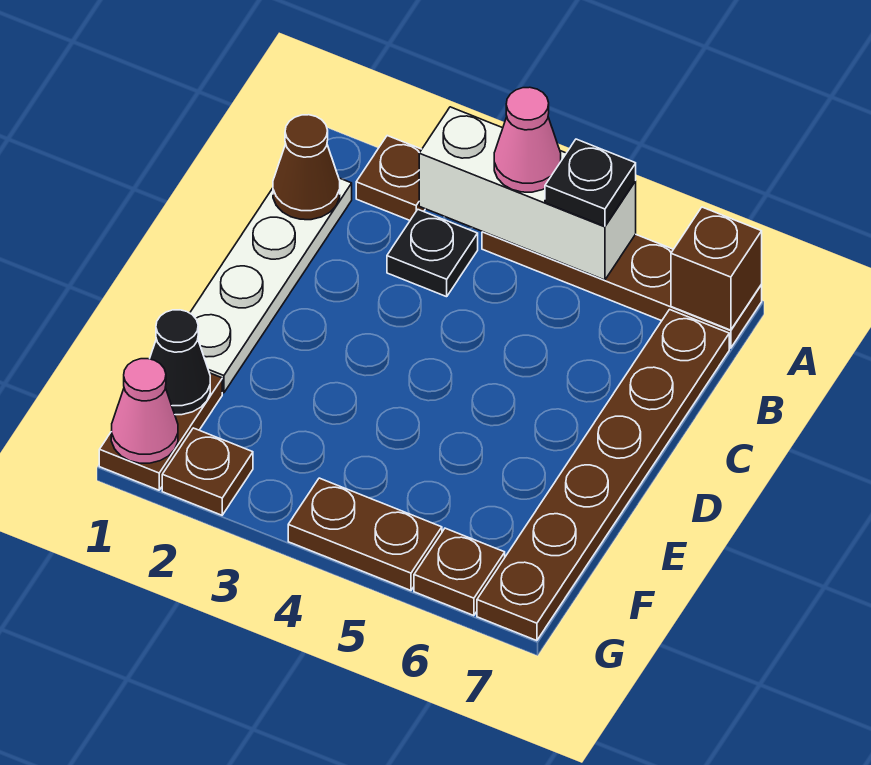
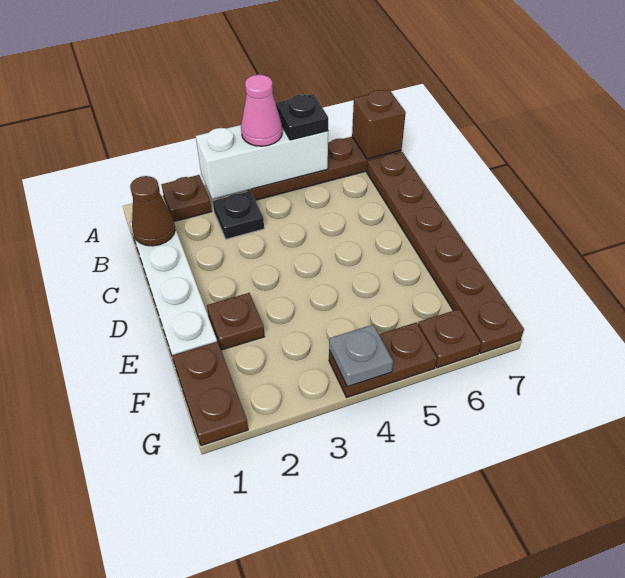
black cone F1 level 2 -> none
pink cone G1 level 2 -> none
brown plate G2 level 1 -> brown plate E2 level 1
none -> grey plate G4 level 2

